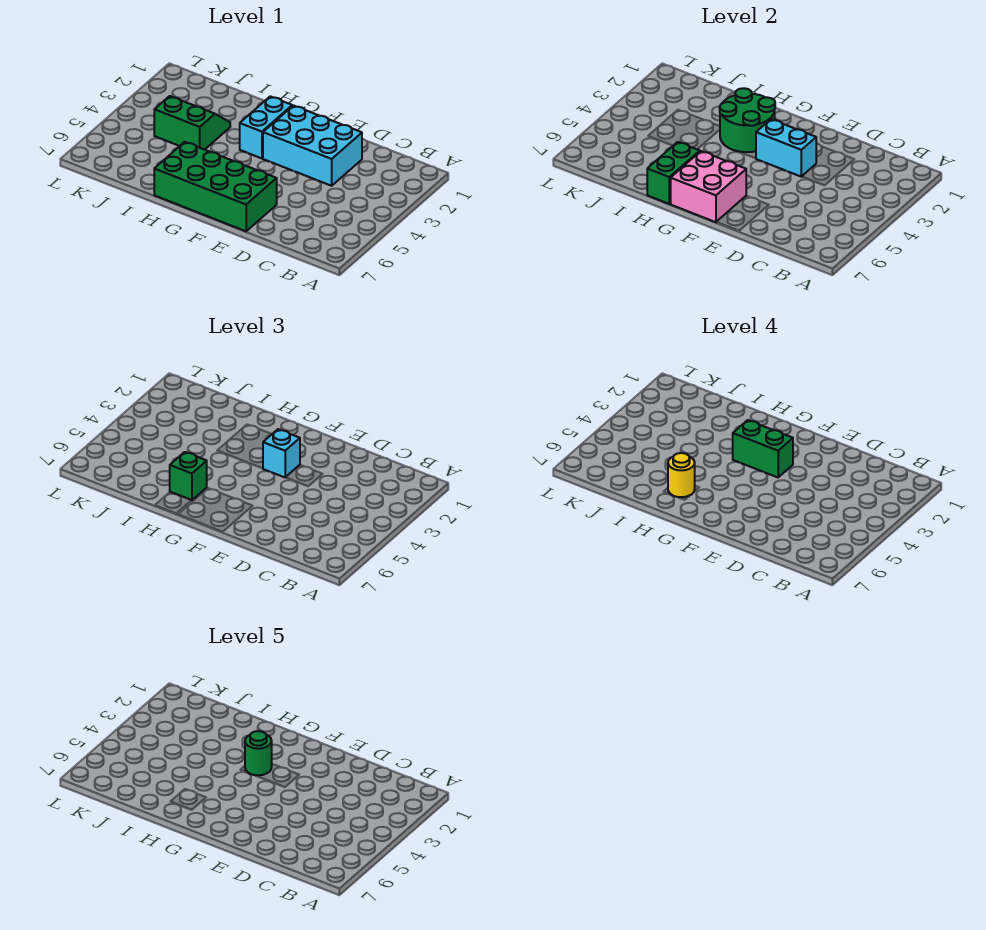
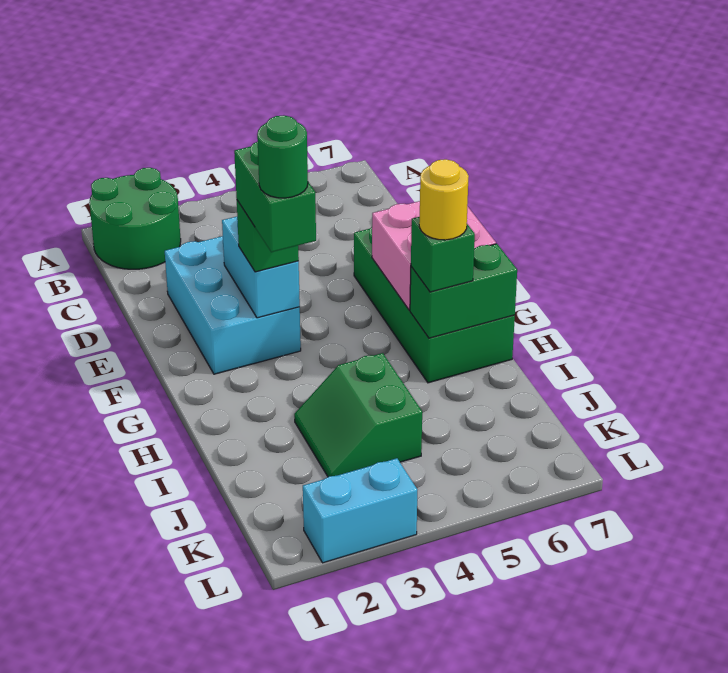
cyan brick F3 level 3 -> green brick F3 level 3
cyan brick G2:G3 level 1 -> cyan brick L2:L3 level 1
green round brick G2:H3 level 2 -> green round brick A1:B2 level 1

